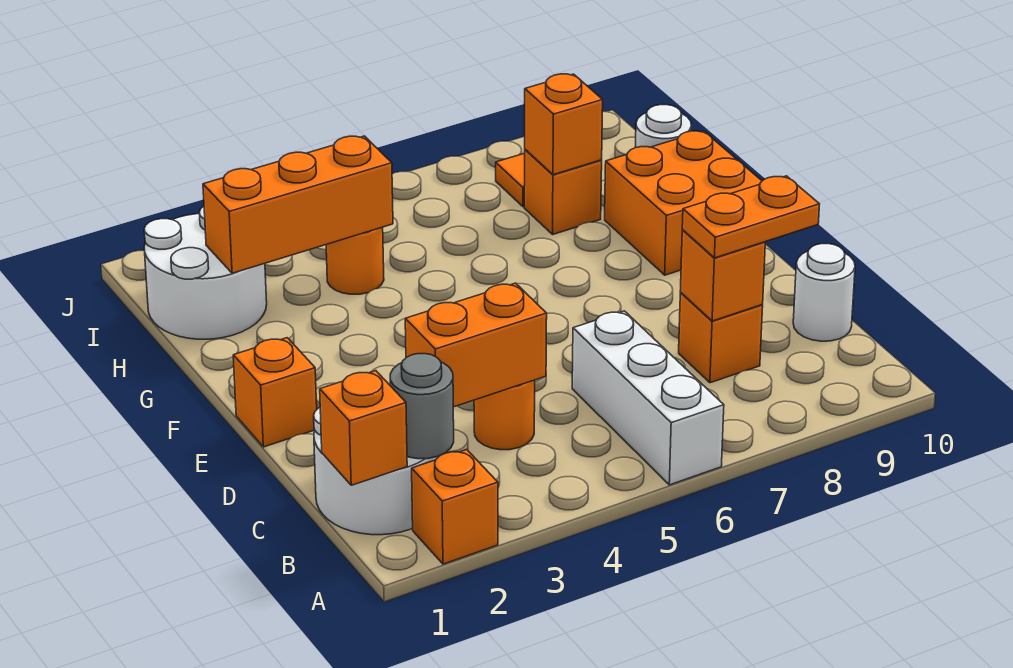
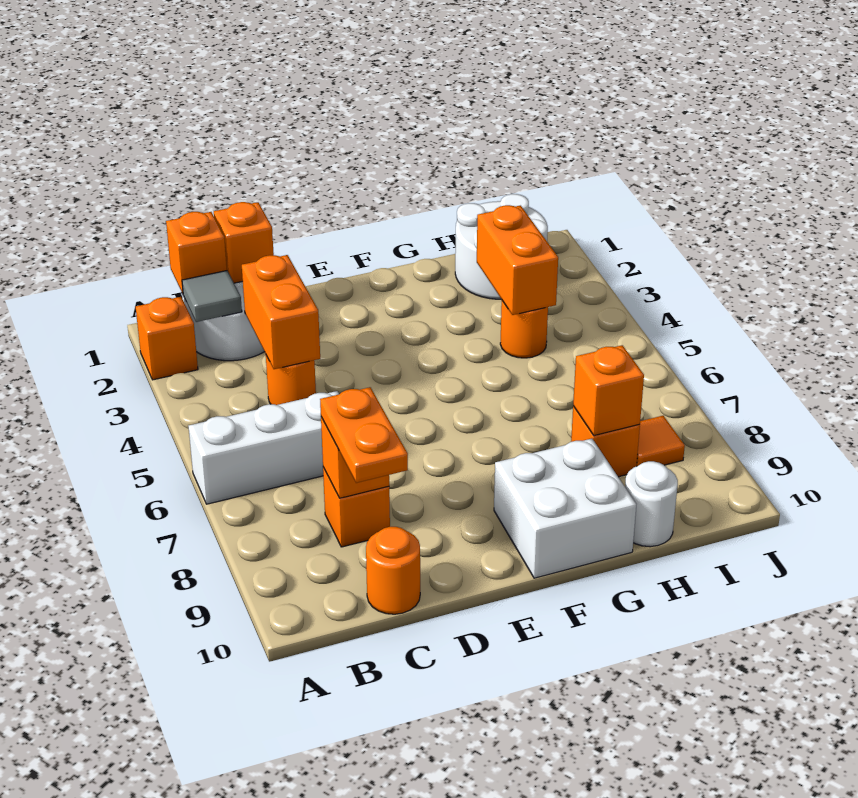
grey round brick B2 level 2 -> grey tile B2 level 2
white round brick C10 level 1 -> orange round brick C10 level 1
orange brick E1 level 1 -> orange brick C1 level 2
orange brick F9:G10 level 1 -> white brick F9:G10 level 1
orange brick H2:H4 level 2 -> orange brick H3:H4 level 2

